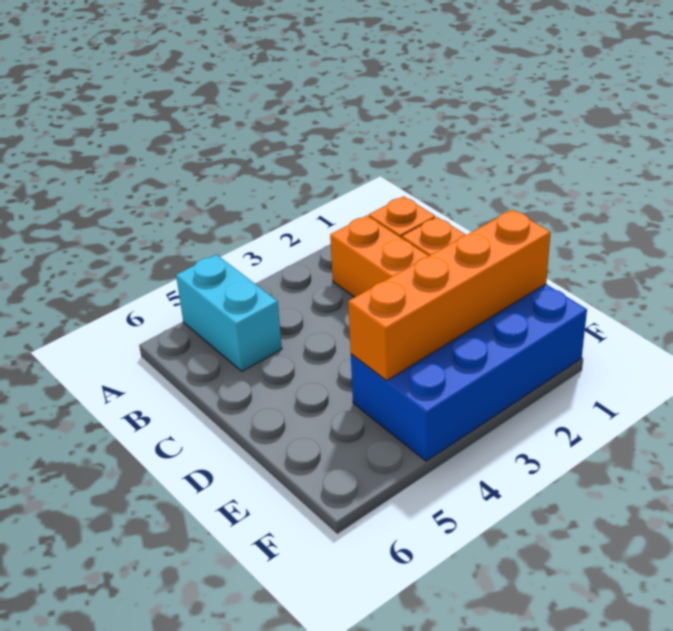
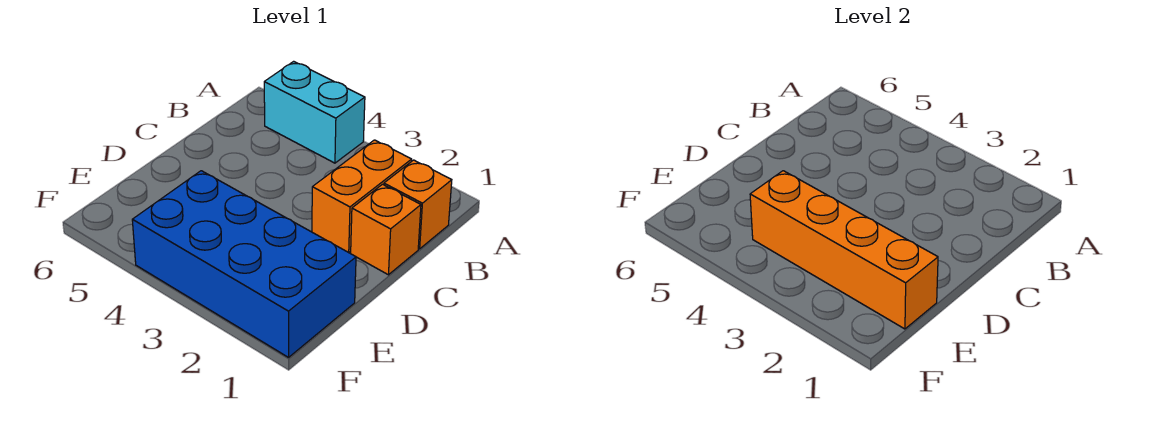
cyan brick A5:B5 level 1 -> cyan brick A4:A5 level 1

